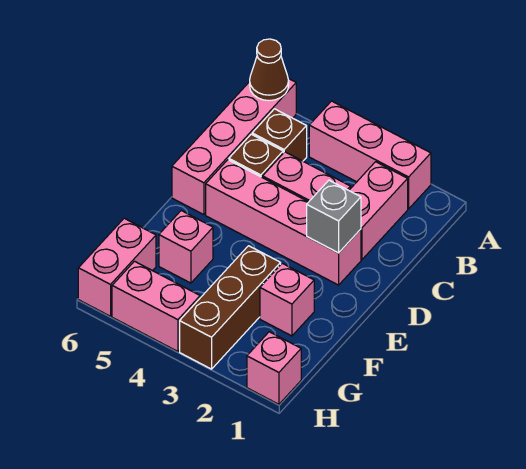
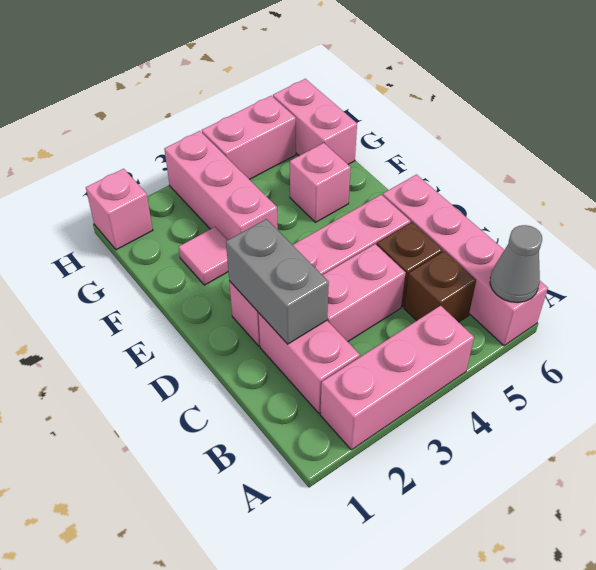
brown cone A6 level 2 -> grey cone A6 level 2
grey brick D2 level 2 -> grey brick C2:D2 level 2
pink brick F2 level 1 -> pink tile F2 level 1
brown brick F3:H3 level 1 -> pink brick F3:H3 level 1

